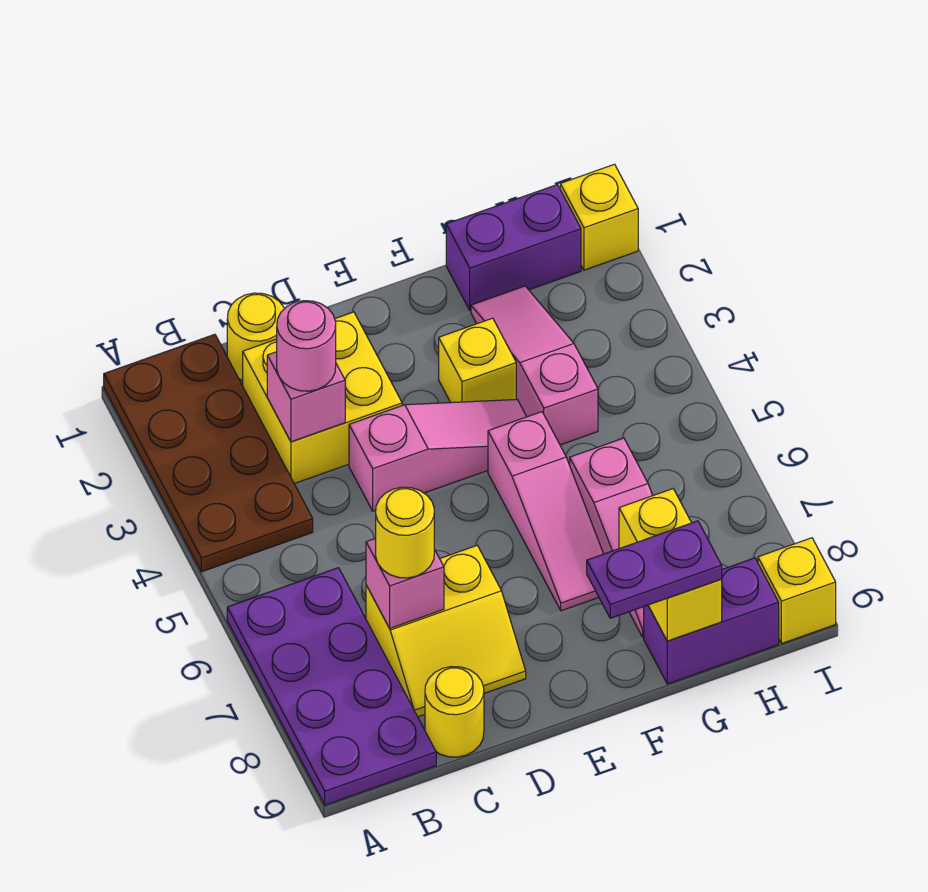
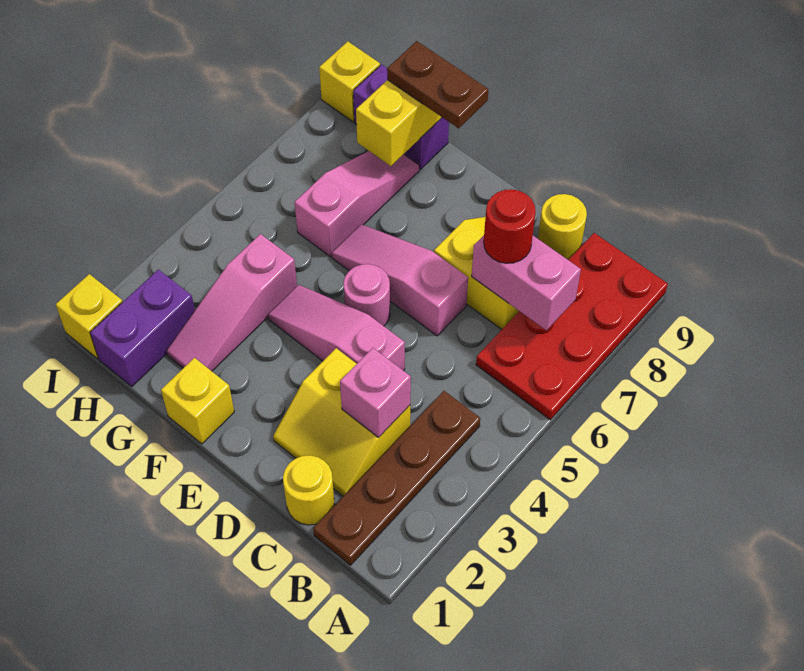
brown plate A1:B4 level 1 -> brown plate B1:B4 level 1
purple plate A6:B9 level 1 -> red plate A6:B9 level 1
yellow brick C2:D3 level 1 -> yellow slope C2:D3 level 1 top 3
pink round brick C3 level 3 -> pink round brick E5 level 1
pink brick C7 level 2 -> pink brick B7:C7 level 2
yellow round brick C7 level 3 -> red round brick C7 level 3
yellow brick F3 level 1 -> yellow brick F1 level 1
pink slope F5:F7 level 1 top 5 -> pink slope D6:F6 level 1 top D
purple plate F9:G9 level 3 -> brown plate F9:G9 level 3
purple brick G1:H1 level 1 -> purple brick H1:H2 level 1

